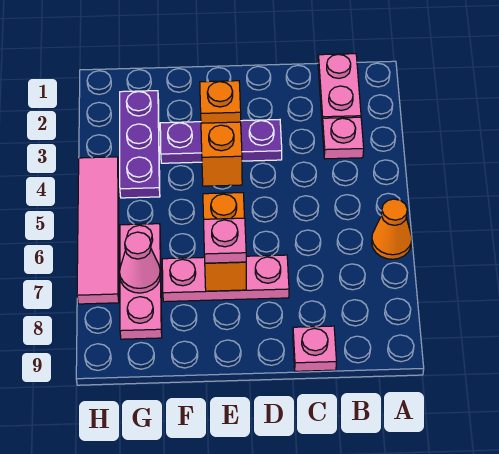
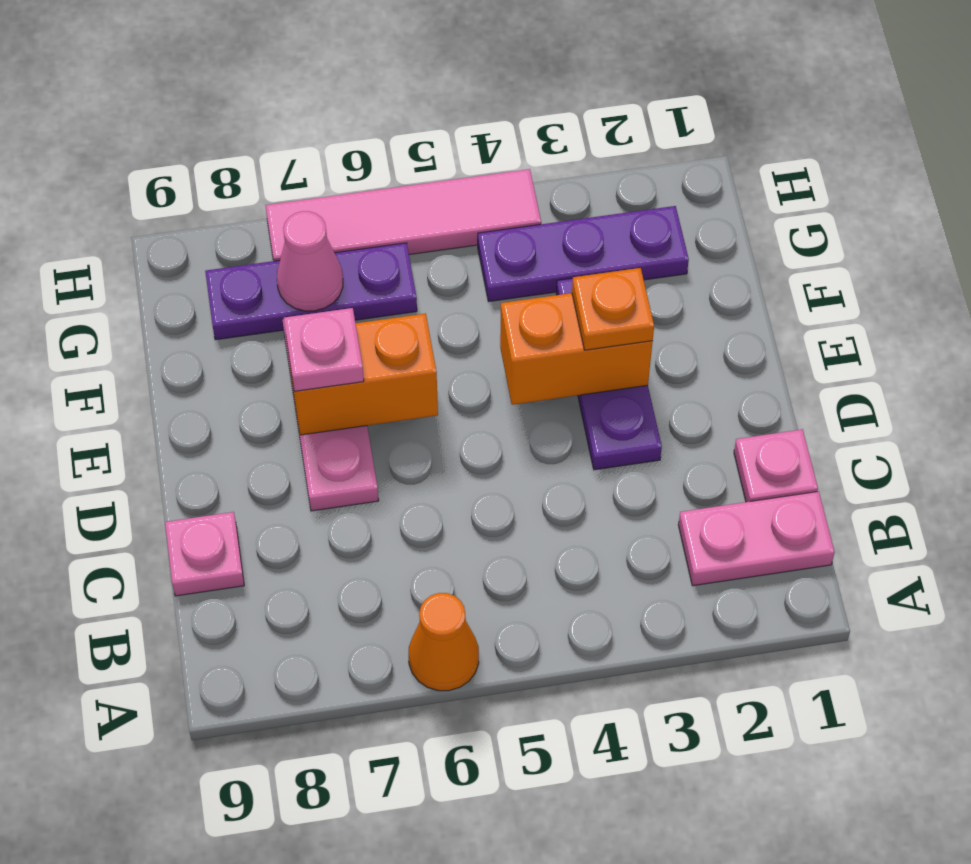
pink plate B3 level 1 -> pink plate C1 level 1
pink plate G6:G8 level 1 -> purple plate G6:G8 level 1

